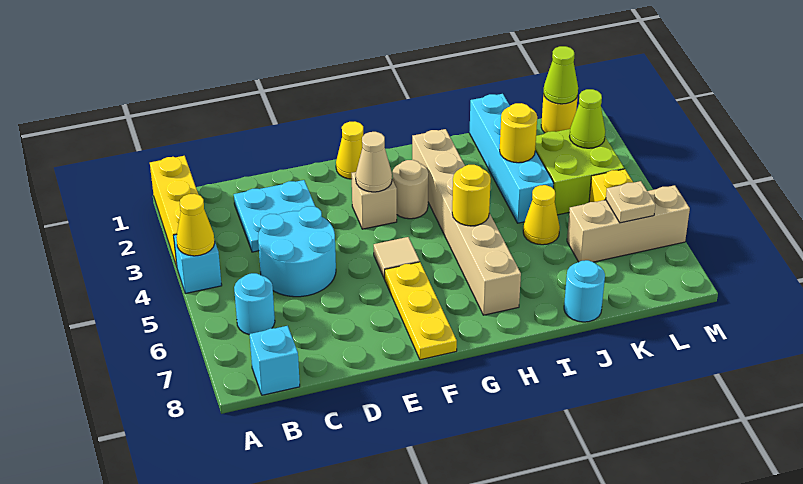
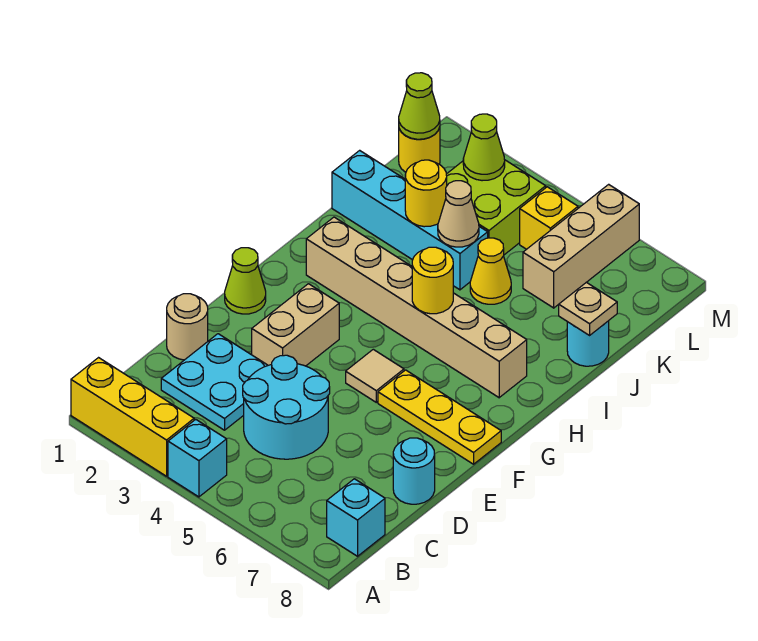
yellow cone A4 level 2 -> none
cyan round brick B6 level 1 -> cyan round brick D8 level 1
yellow cone F1 level 1 -> lime cone F1 level 1
tan brick F3 level 1 -> tan brick E3:F3 level 1
tan cone F3 level 2 -> tan cone J4 level 2
tan round brick G3 level 1 -> tan round brick D1 level 1
tan plate L6 level 2 -> tan plate J8 level 2

